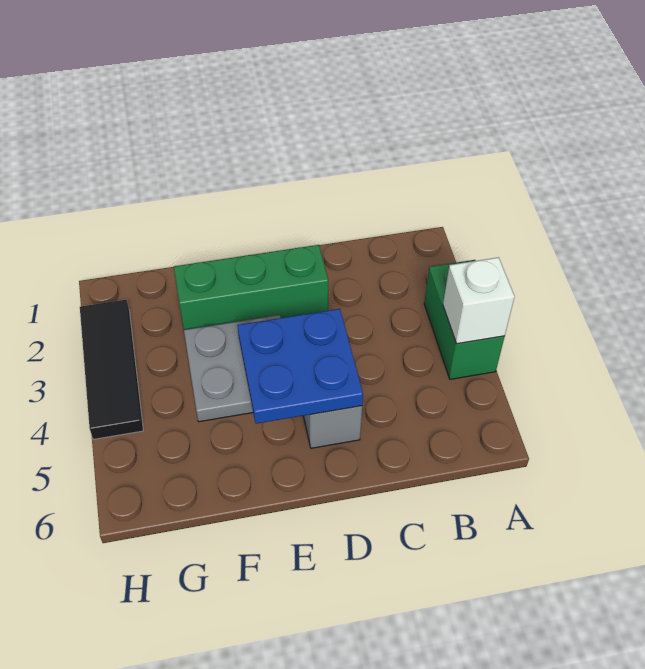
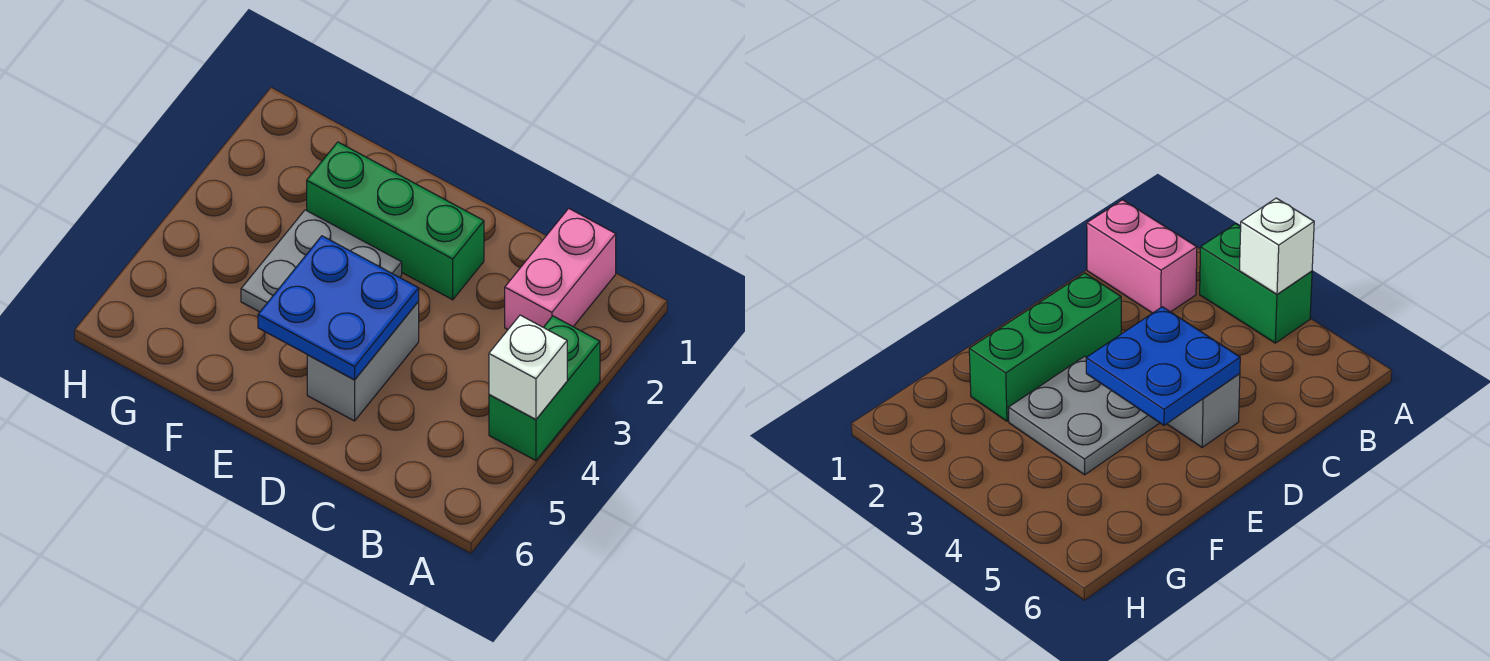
none -> pink brick B1:B2 level 1
black tile H2:H4 level 1 -> none

